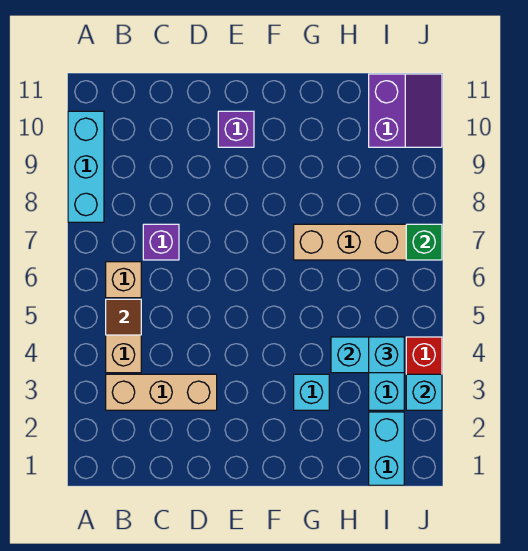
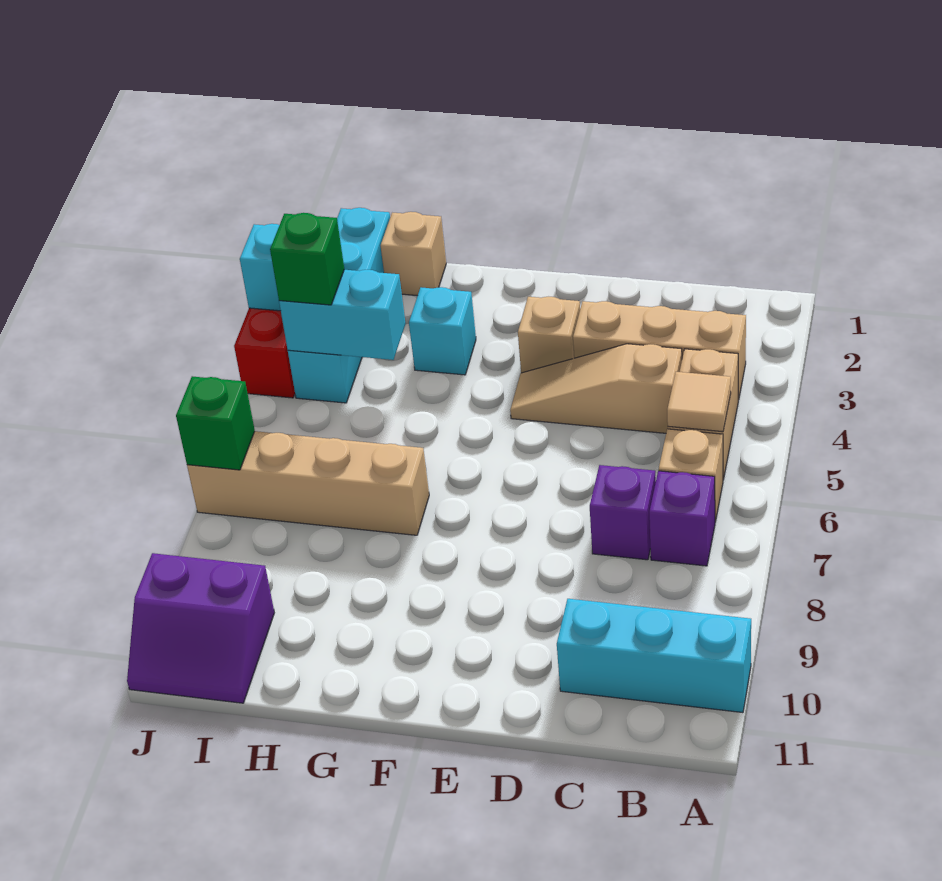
cyan brick A8:A10 level 1 -> cyan brick A10:C10 level 1
brown tile B5 level 2 -> tan tile B5 level 2
none -> tan slope C4:E4 level 1 top C
none -> tan brick E3 level 1
purple brick E10 level 1 -> purple brick B7 level 1
none -> tan brick H1 level 1
cyan brick I4 level 3 -> green brick I4 level 3
purple slope I10:J11 level 1 top I -> purple slope I10:J11 level 1 top 10

